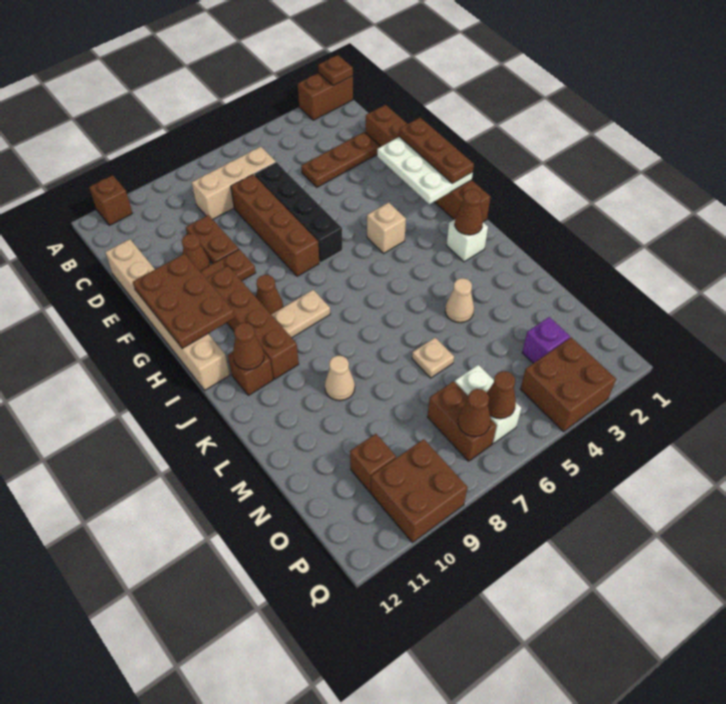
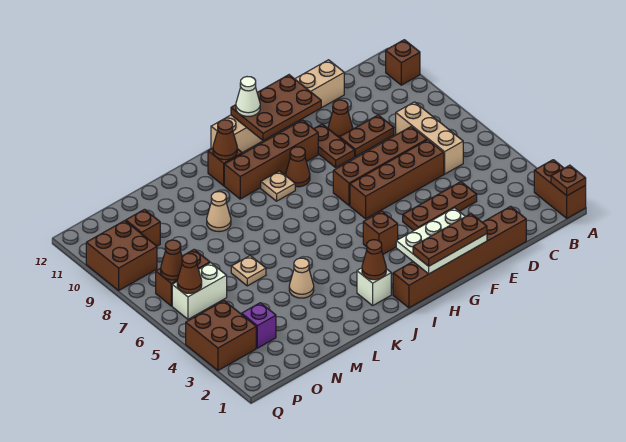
brown plate D2:D4 level 1 -> brown plate D4:F4 level 1
black brick D6:G6 level 1 -> brown brick D6:G6 level 1
tan brick H4 level 1 -> brown brick H4 level 1
none -> white cone H12 level 3
tan plate I8:I9 level 1 -> tan plate I9 level 1

